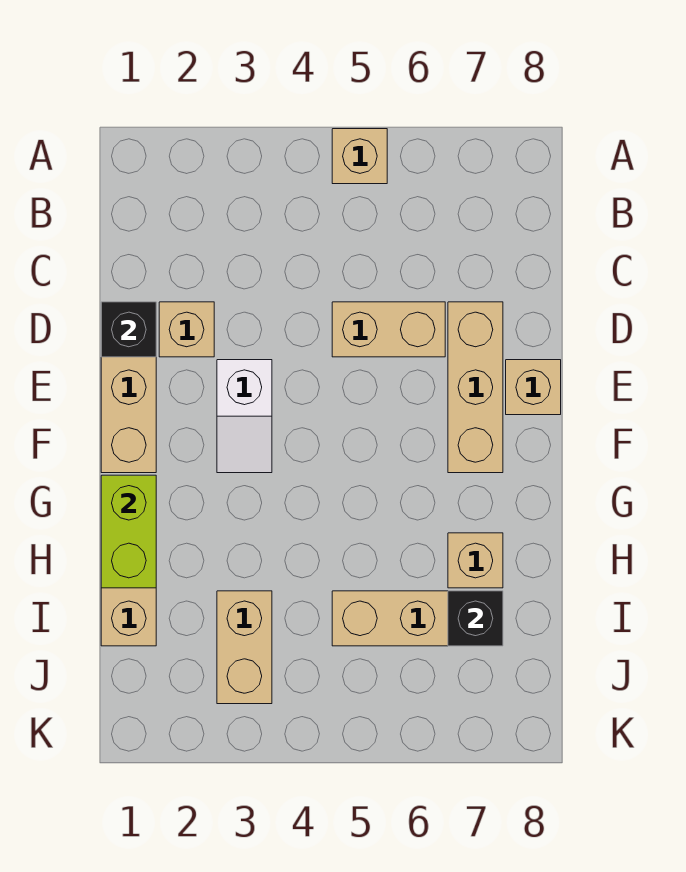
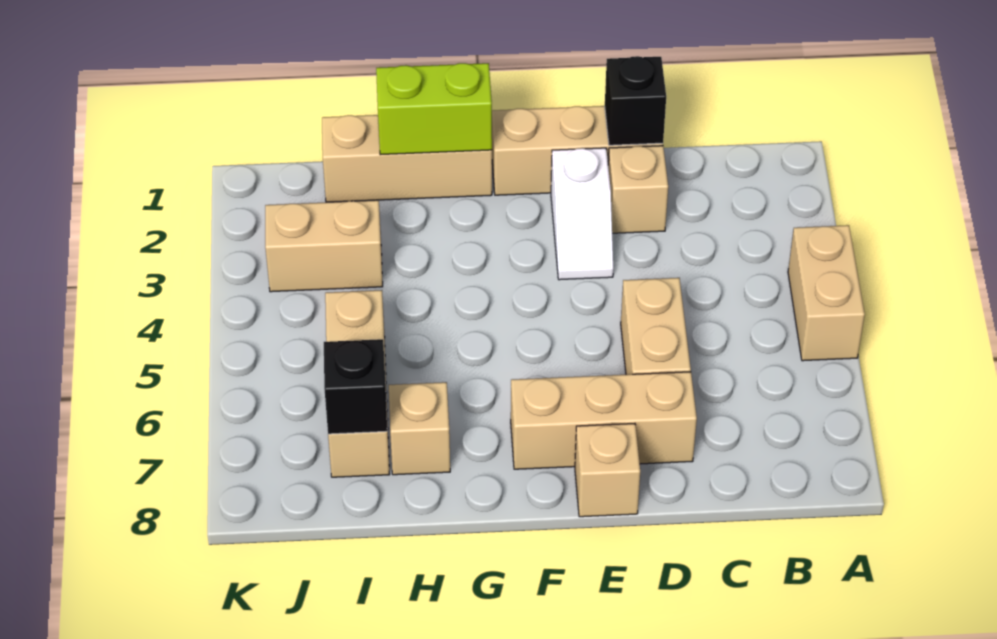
tan brick A5 level 1 -> tan brick A4:A5 level 1
white slope E3:F3 level 1 top E -> white slope E2:E3 level 1 top 2

